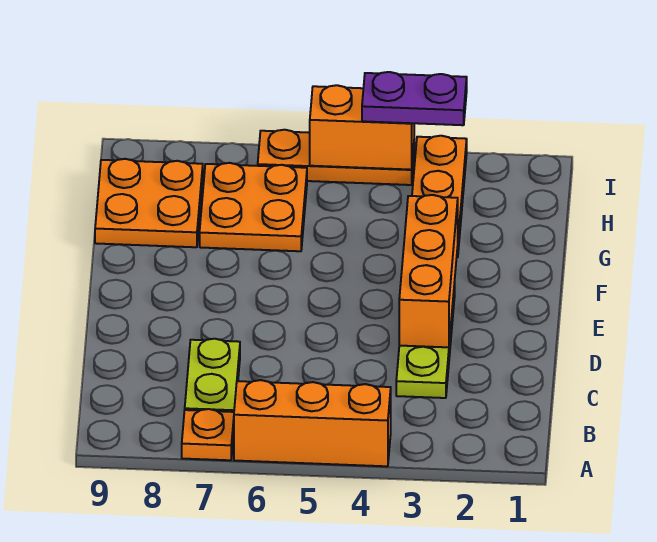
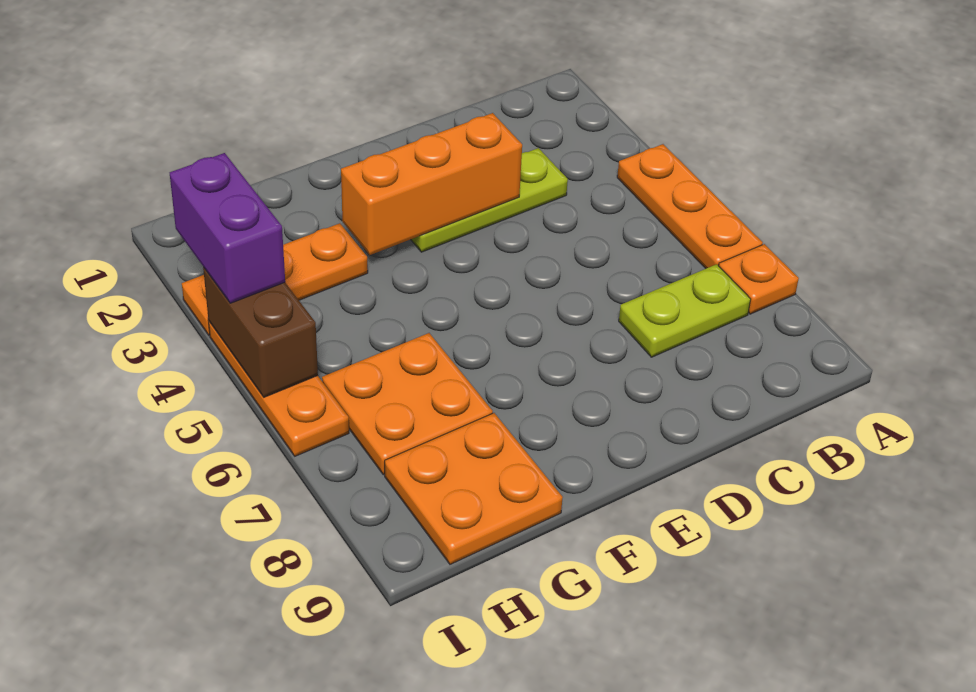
orange brick A4:A6 level 1 -> orange plate A4:A6 level 1
purple plate I3:I4 level 3 -> purple brick I3:I4 level 3
orange brick I4:I5 level 2 -> brown brick I4:I5 level 2

